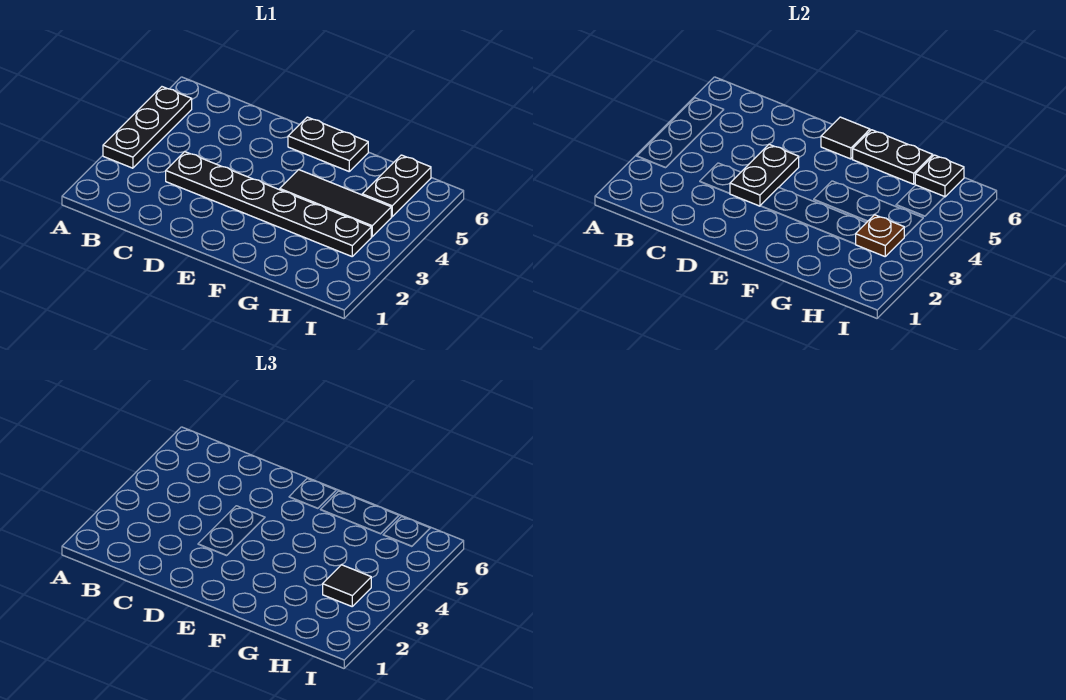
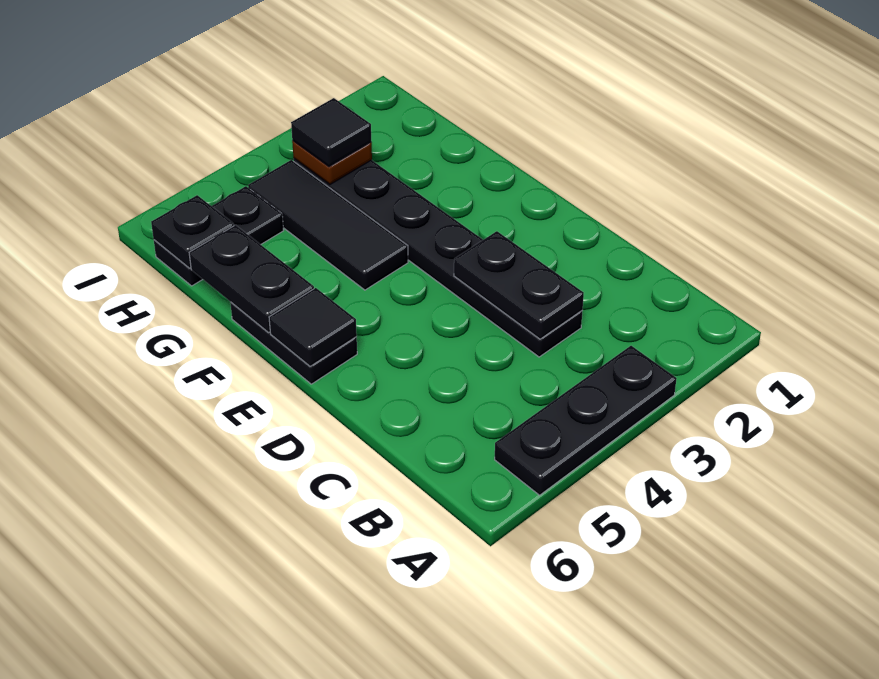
black plate D3:D4 level 2 -> black plate C3:D3 level 2

